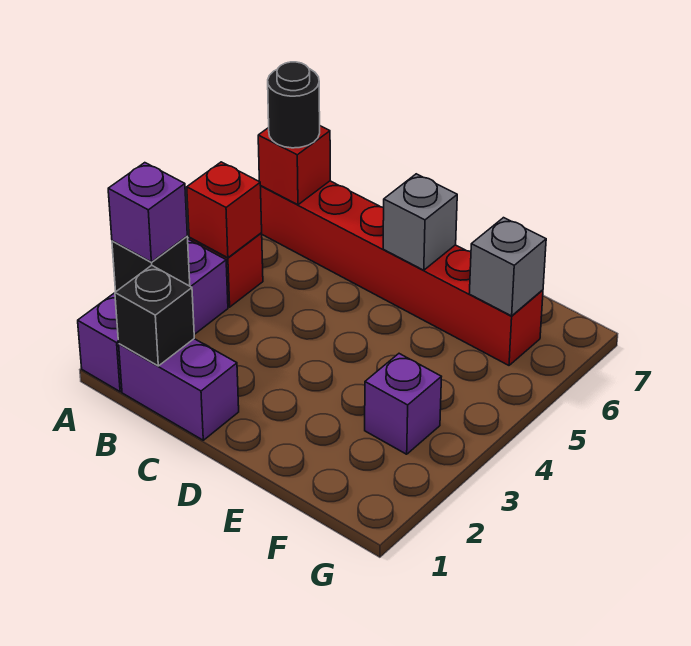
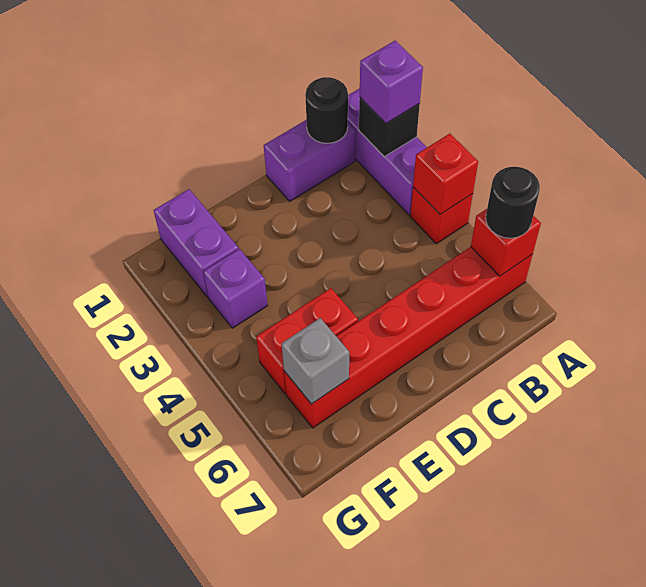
black brick B1 level 2 -> black round brick B1 level 2
grey brick D6 level 2 -> none
none -> red brick E5:F5 level 1
none -> purple brick F1:F2 level 1

